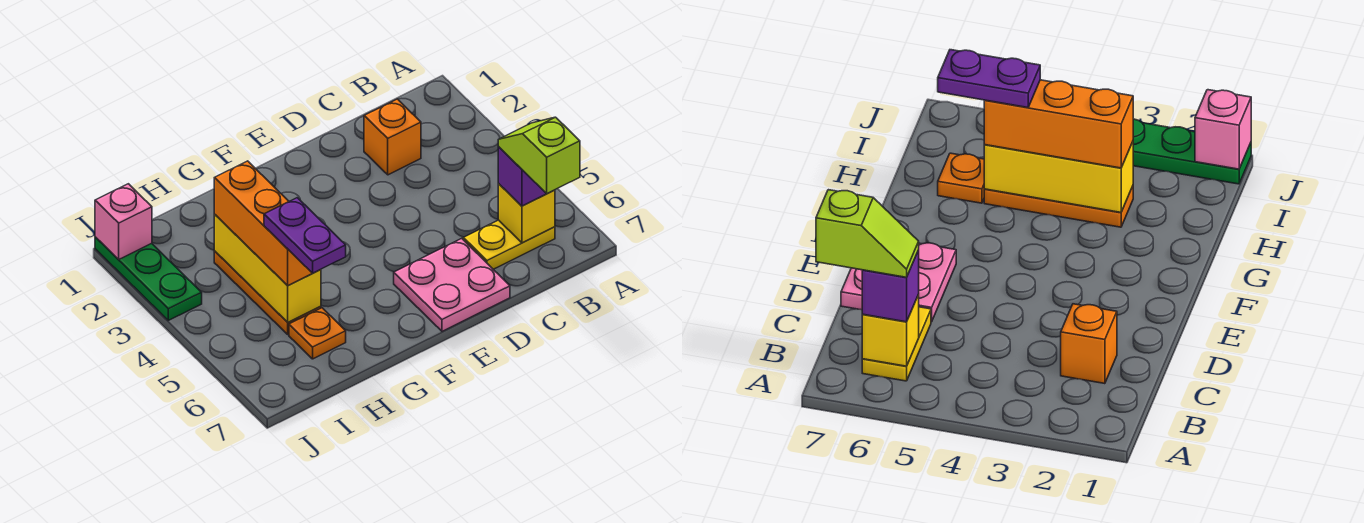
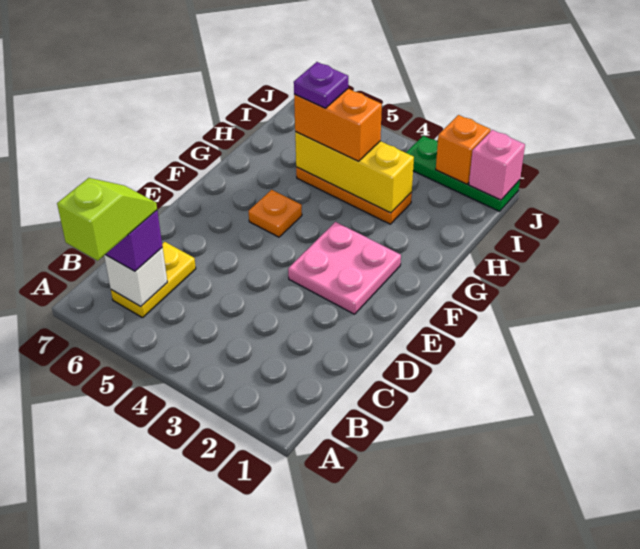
yellow brick B6 level 2 -> white brick B6 level 2
lime slope B6:B7 level 4 top 7 -> lime slope A6:B6 level 4 top A
orange brick C2 level 1 -> orange brick J2 level 2
pink plate D6:E7 level 1 -> pink plate E2:F3 level 1
orange brick H3:H5 level 3 -> orange brick H4:H5 level 3
purple plate H5:H6 level 4 -> purple plate H5 level 4
orange plate H6 level 1 -> orange plate F5 level 1

